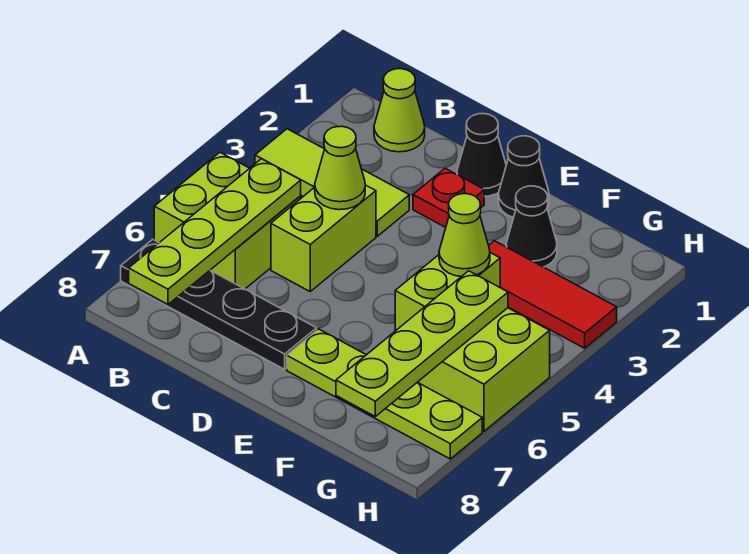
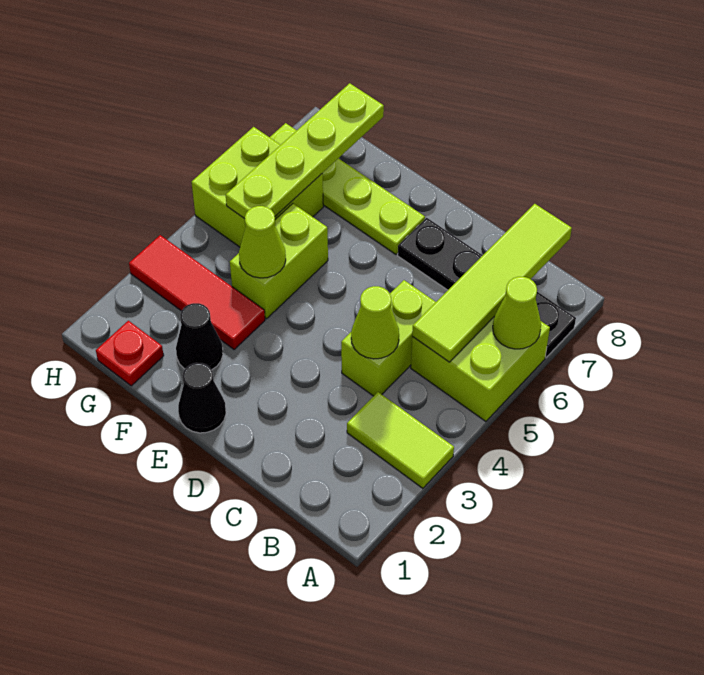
lime tile A3:C3 level 1 -> lime tile A3:B3 level 1
lime cone B1 level 1 -> lime cone A6 level 2
lime plate B5:B8 level 2 -> lime tile B5:B8 level 2
black cone D1 level 1 -> none
red plate D2 level 1 -> red plate G1 level 1

